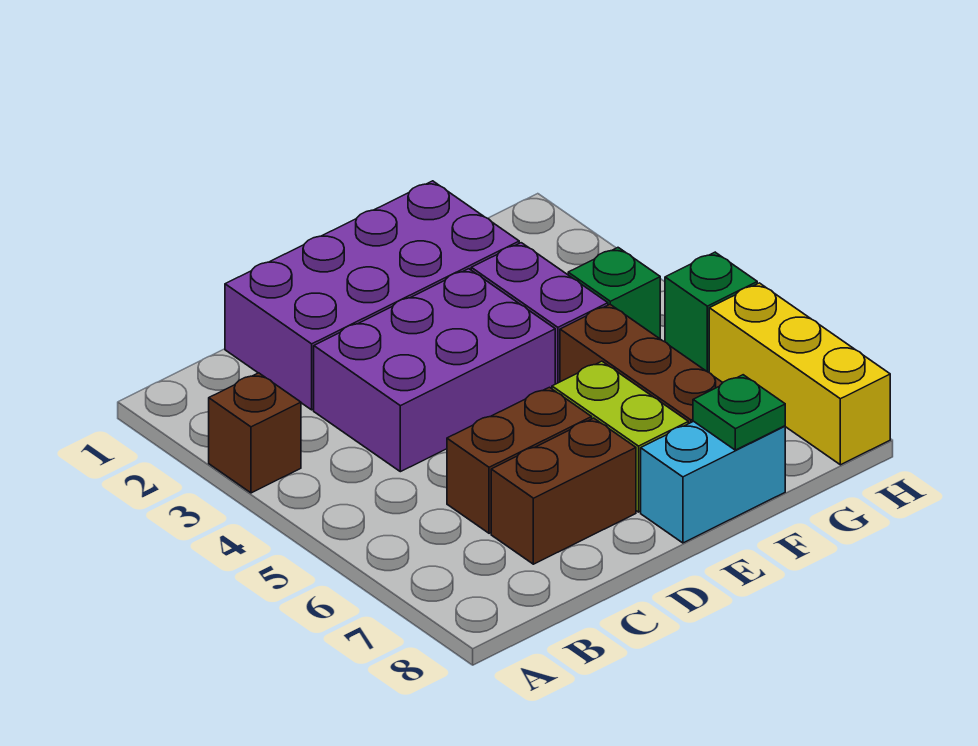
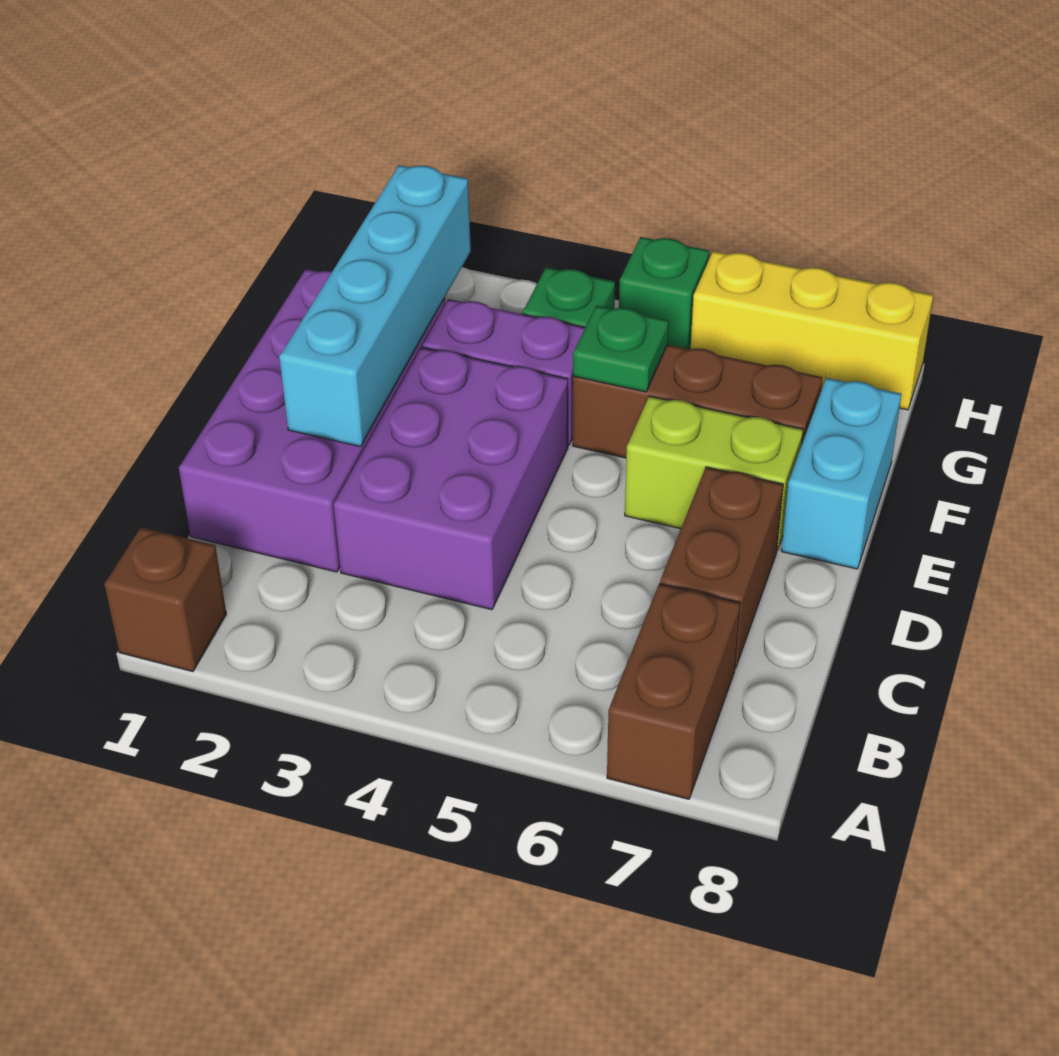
brown brick A3 level 1 -> brown brick A1 level 1
brown brick C6:D6 level 1 -> brown brick A7:B7 level 1
none -> cyan brick D2:G2 level 2
green plate F8 level 2 -> green plate F5 level 2

